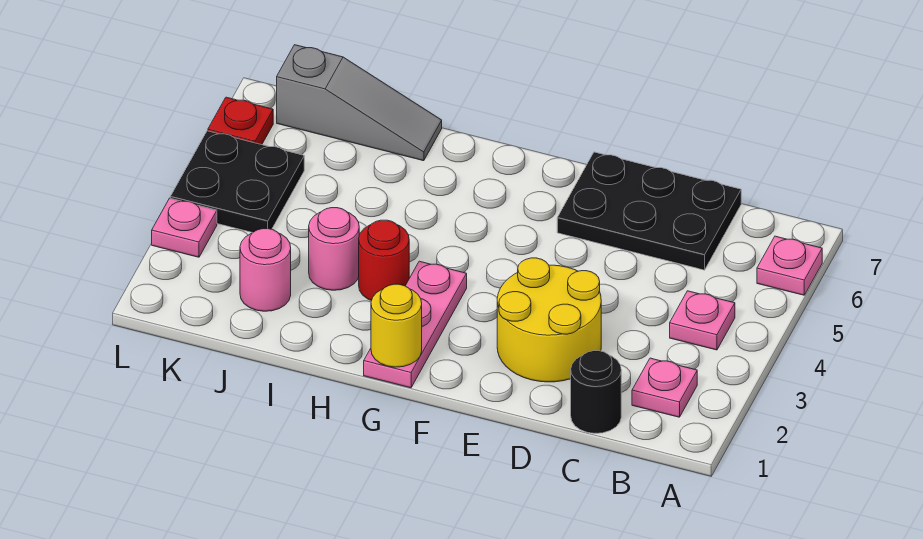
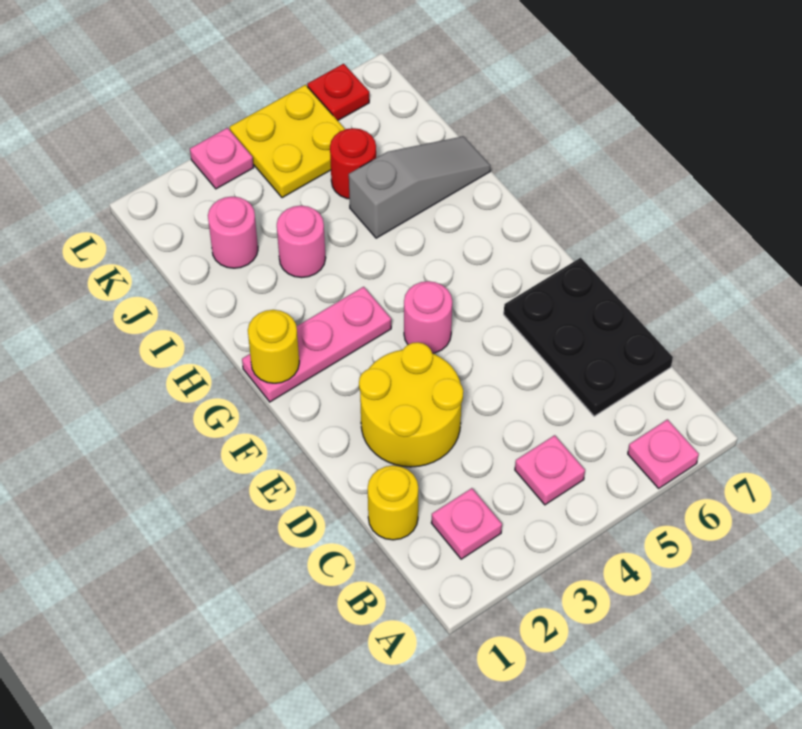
black round brick C1 level 1 -> yellow round brick C1 level 1
none -> pink round brick F4 level 1
red round brick H3 level 1 -> red round brick J5 level 1
grey slope I7:K7 level 1 top K -> grey slope I5:I7 level 1 top 5
black plate K4:L5 level 1 -> yellow plate K4:L5 level 1

